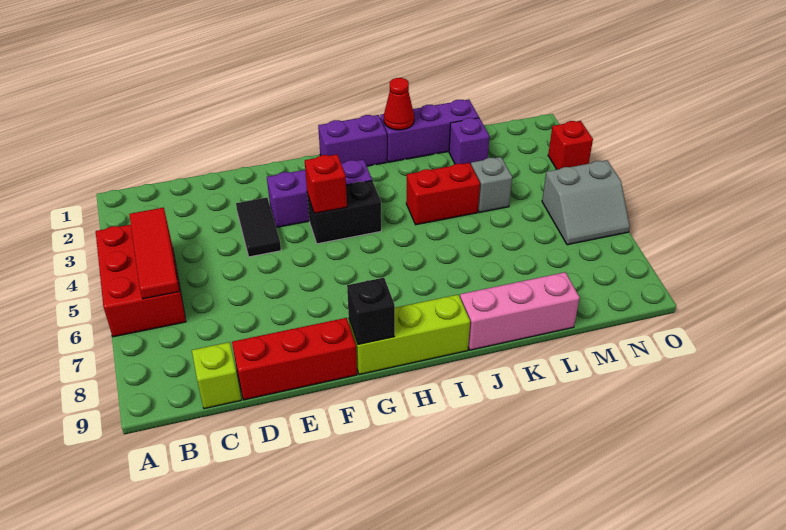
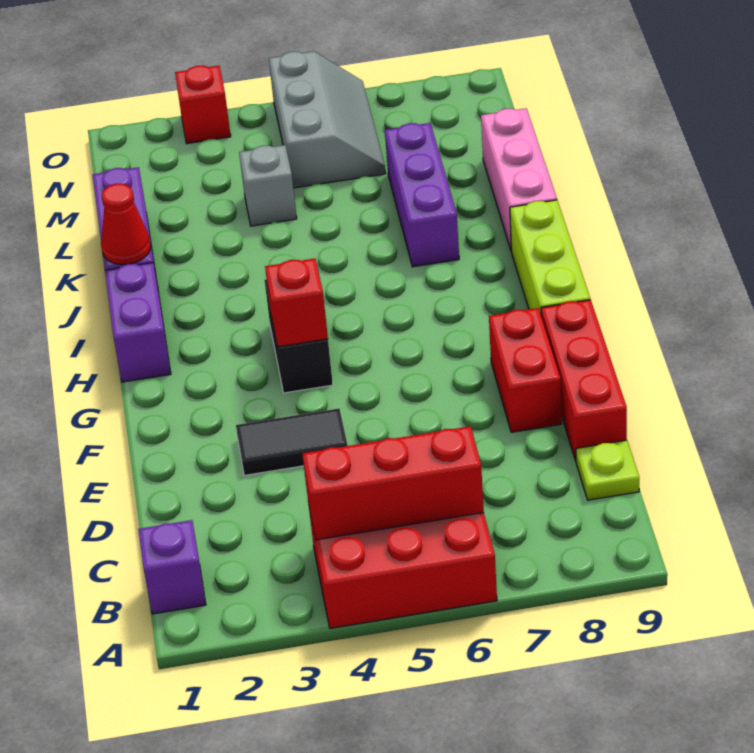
red tile B4:B6 level 2 -> red brick B4:B6 level 2
lime brick C9 level 1 -> lime plate C9 level 1
purple brick F3:H3 level 1 -> purple brick J7:L7 level 1
black brick G9 level 2 -> none
red brick J4:K4 level 1 -> red brick E8:F8 level 1
purple brick L2 level 1 -> purple brick B1 level 1
grey slope N5:O6 level 1 top 5 -> grey slope M5:O6 level 1 top 5

